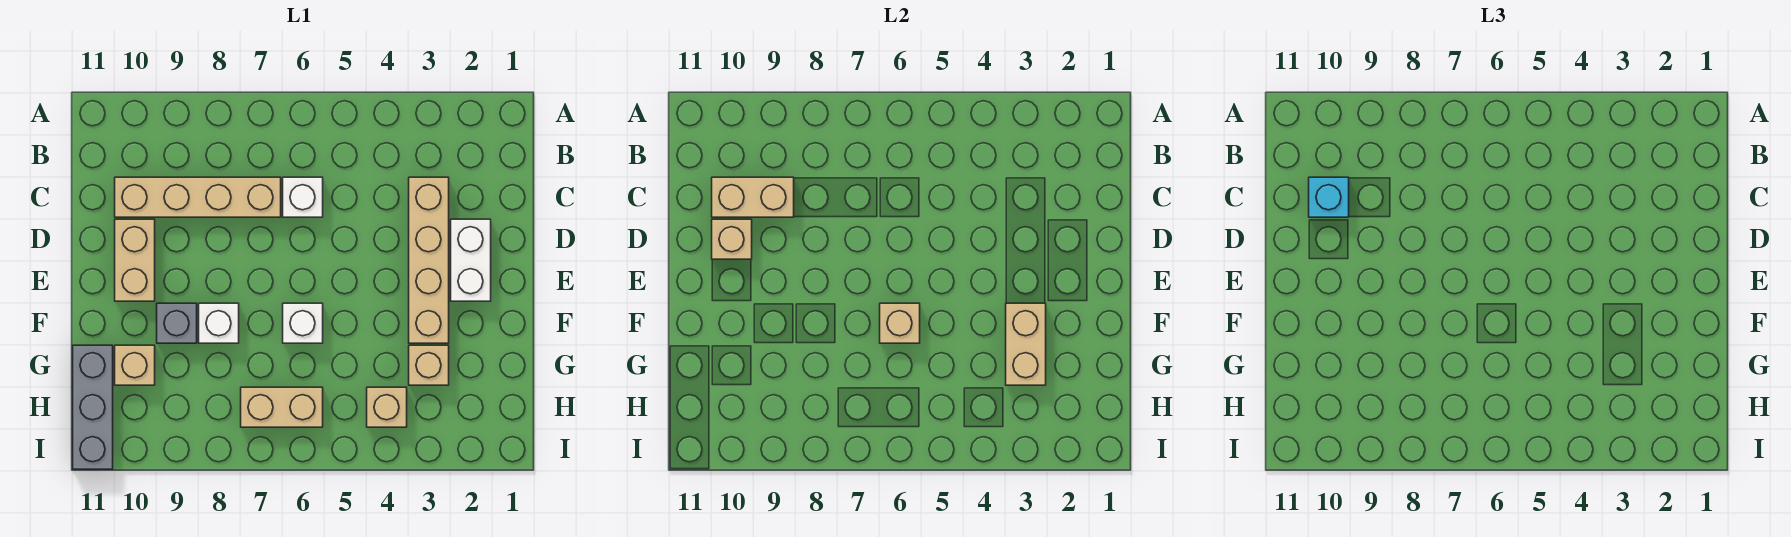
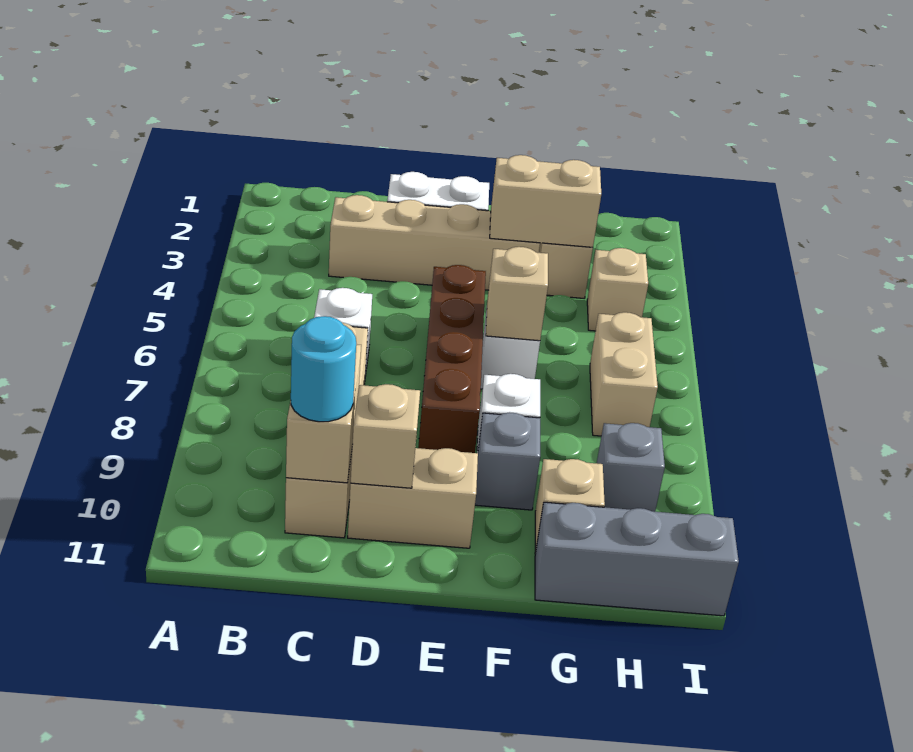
cyan brick C10 level 3 -> cyan round brick C10 level 3
none -> brown brick E5:E8 level 1
none -> grey brick H9 level 1

